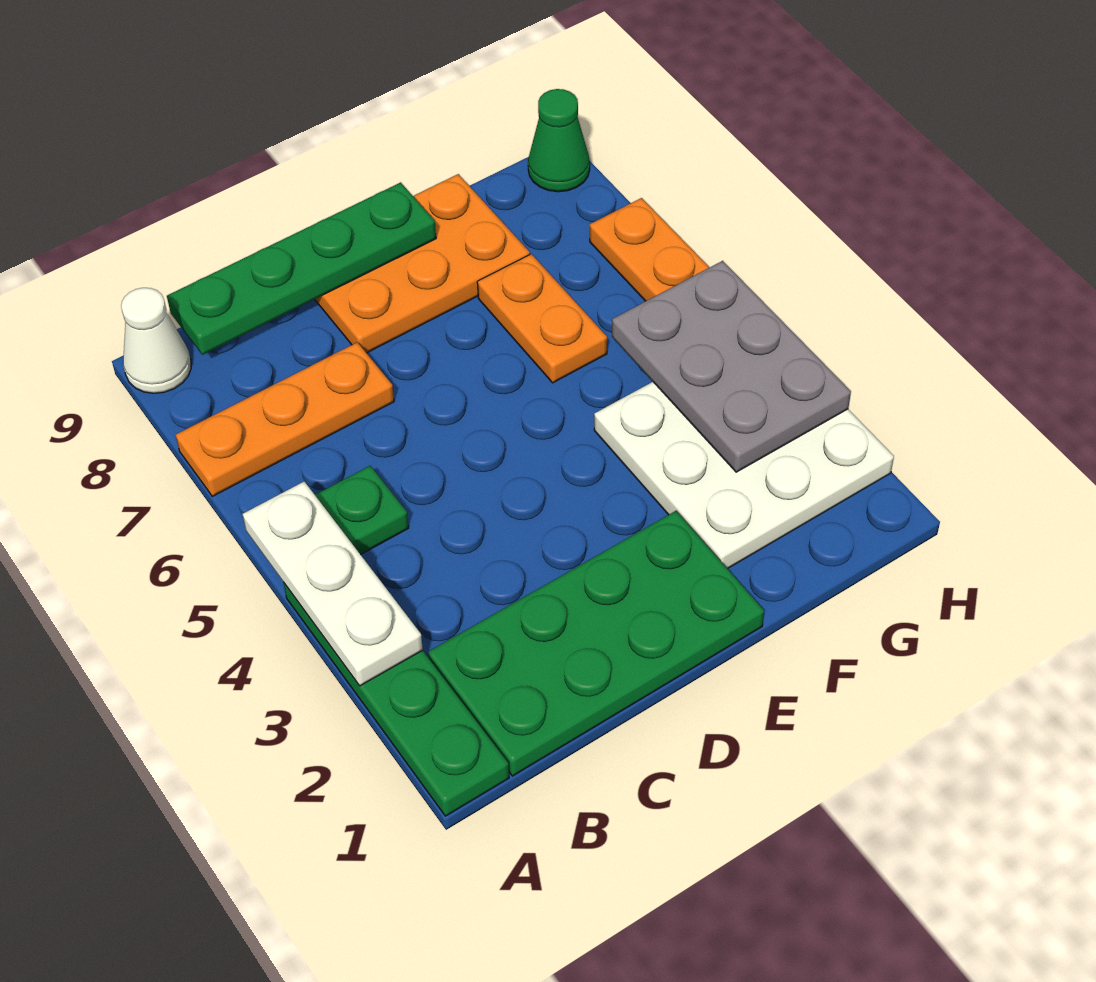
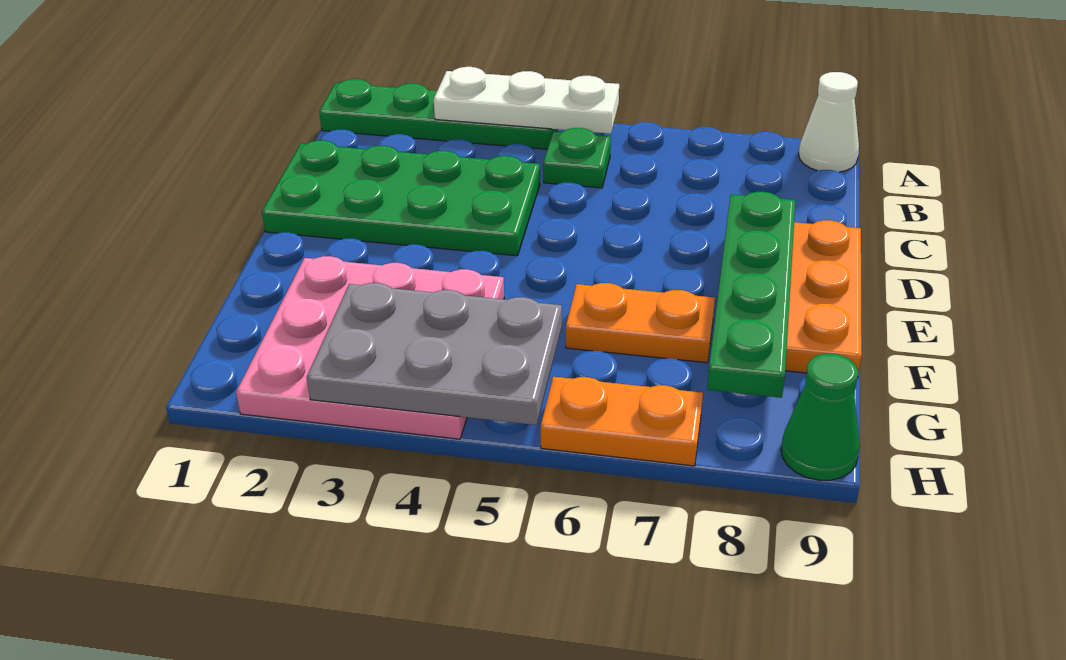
orange plate A7:C7 level 1 -> none
green plate B1:E2 level 1 -> green plate C1:D4 level 1
green plate B9:E9 level 2 -> green plate D8:G8 level 2
white plate F2:H4 level 1 -> pink plate F2:H4 level 1

